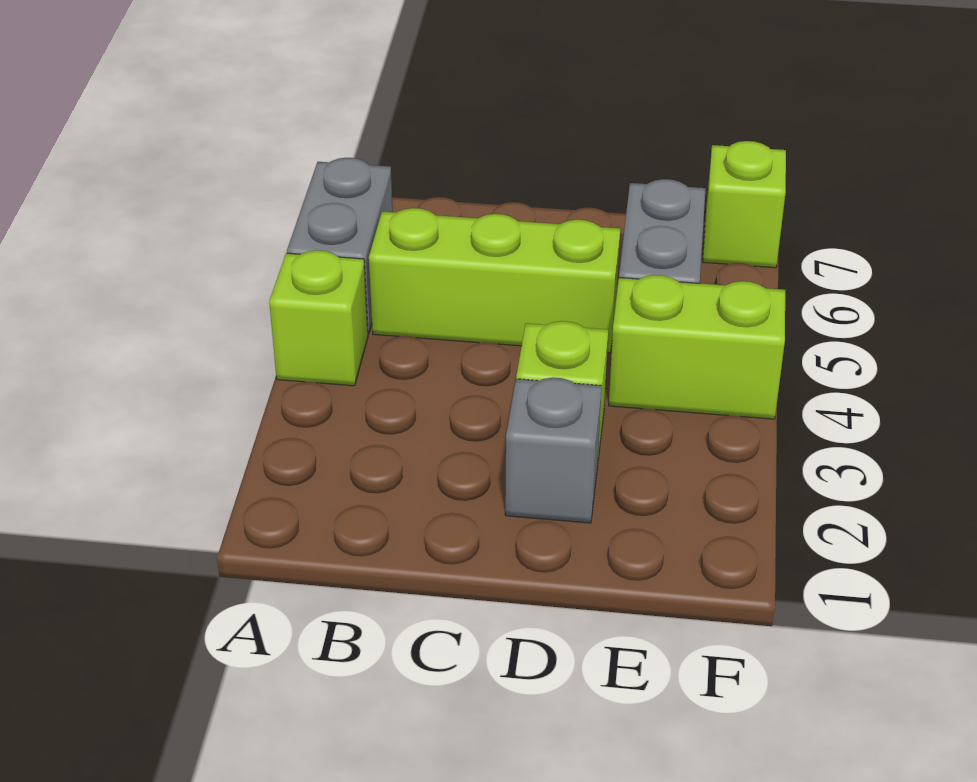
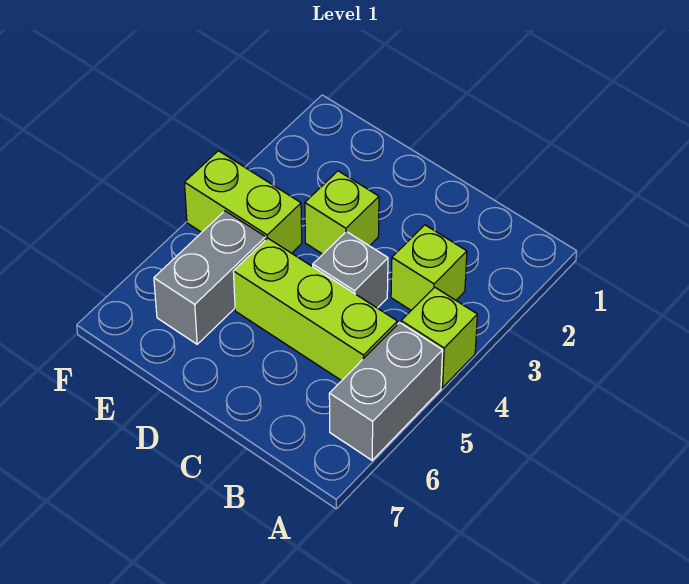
grey brick D2 level 1 -> grey brick C4 level 1
lime brick F7 level 1 -> lime brick B3 level 1

